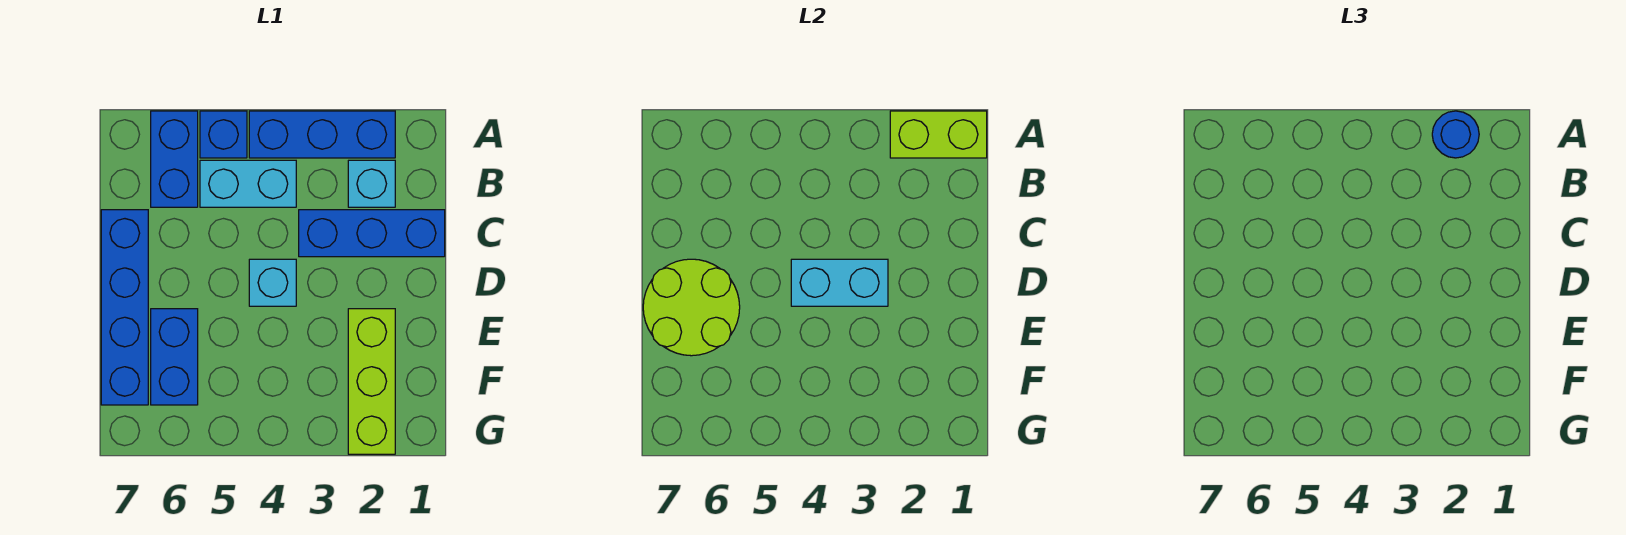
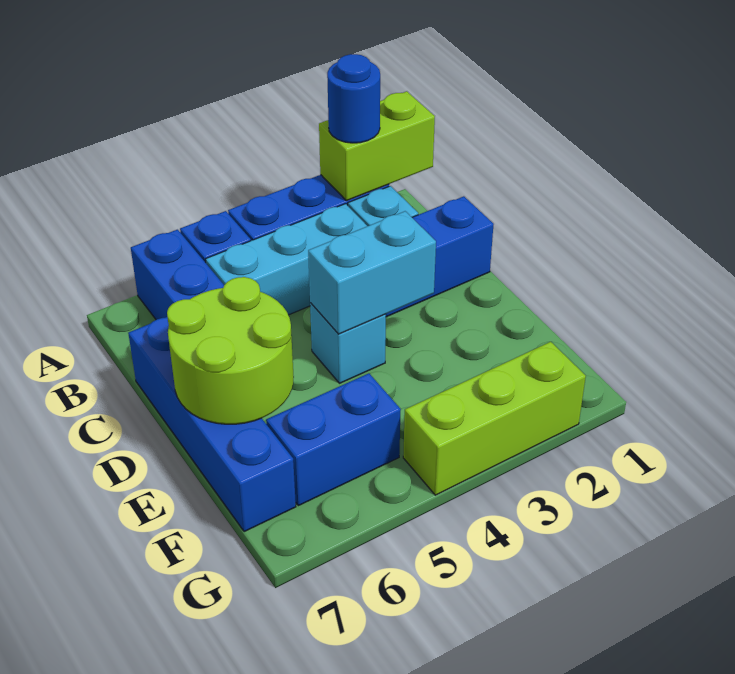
cyan brick B4:B5 level 1 -> cyan brick B3:B5 level 1
lime brick E2:G2 level 1 -> lime brick G2:G4 level 1
blue brick E6:F6 level 1 -> blue brick F5:F6 level 1

